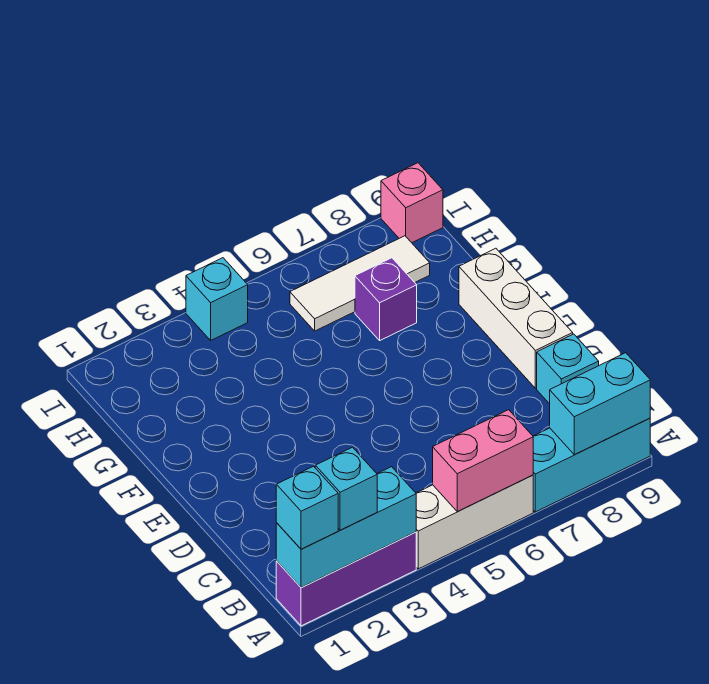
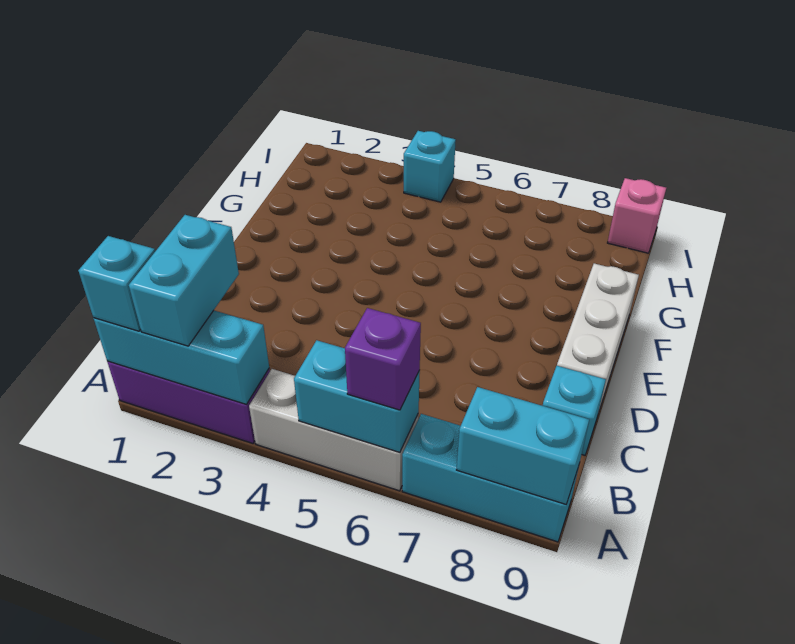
cyan brick A2 level 3 -> cyan brick A2:B2 level 3
pink brick A5:A6 level 2 -> cyan brick A5:A6 level 2
purple brick G7 level 1 -> purple brick A6 level 3
white tile H6:H8 level 1 -> none

